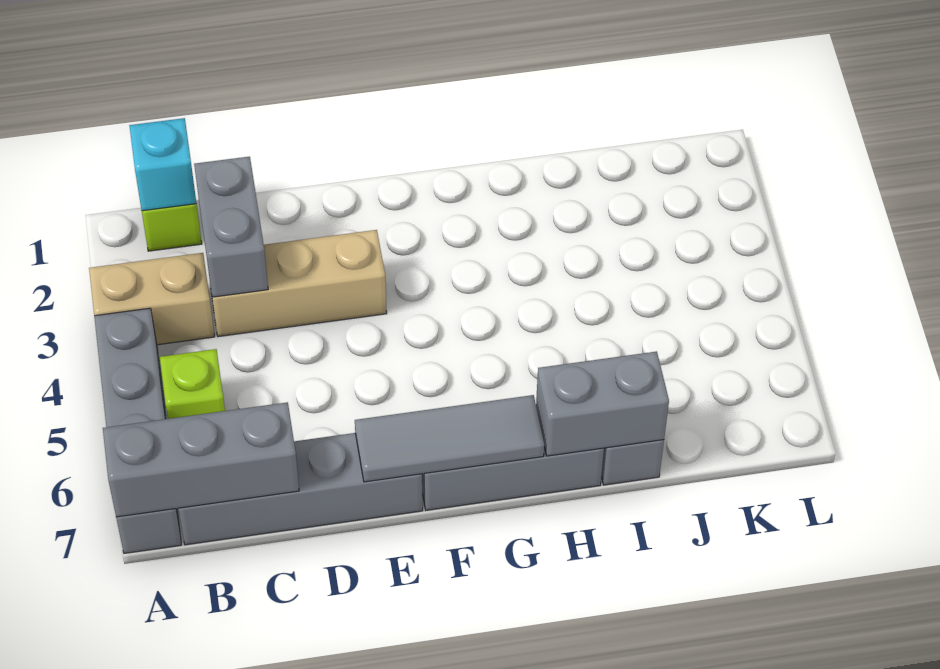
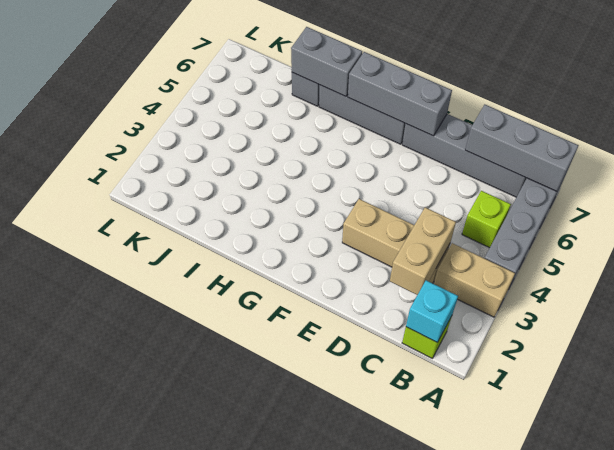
grey brick C2:C3 level 2 -> tan brick C2:C3 level 2
grey tile E7:G7 level 2 -> grey brick E7:G7 level 2

